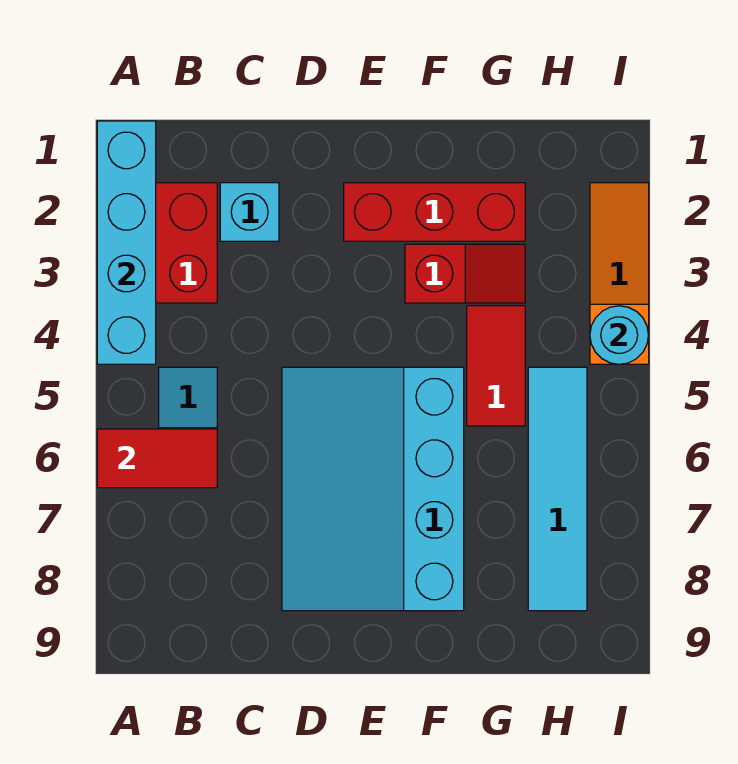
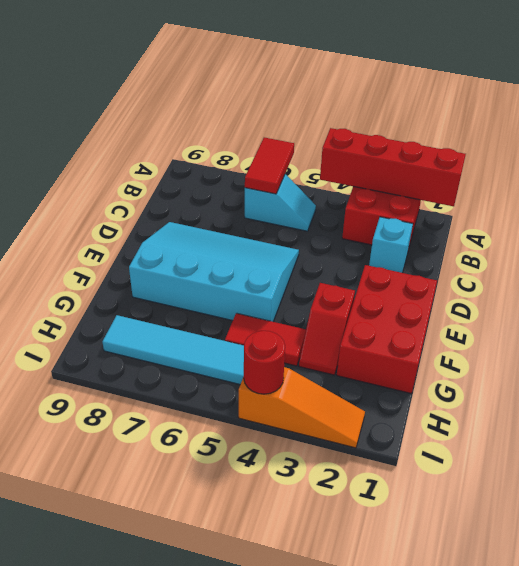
cyan brick A1:A4 level 2 -> red brick A1:A4 level 2
red brick E2:G2 level 1 -> red brick E1:G2 level 1
cyan round brick I4 level 2 -> red round brick I4 level 2

